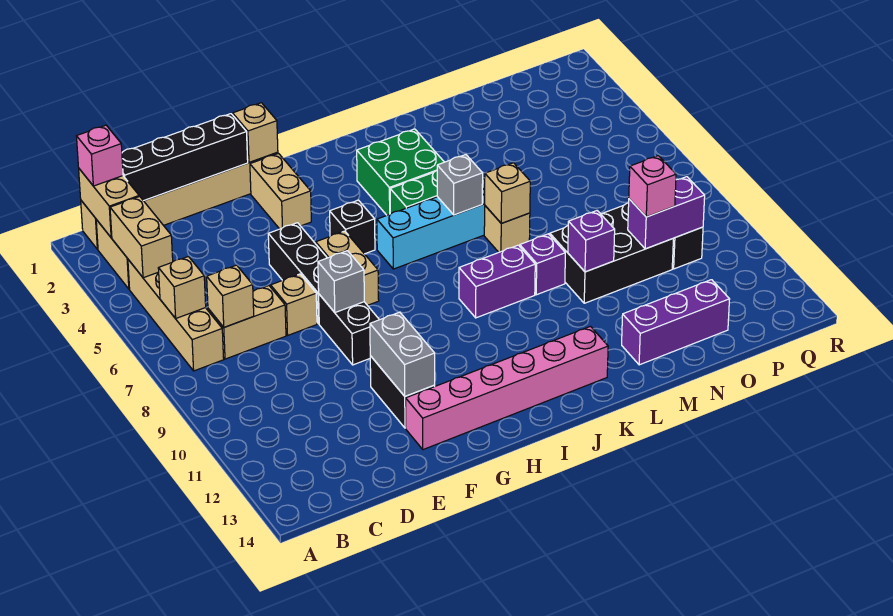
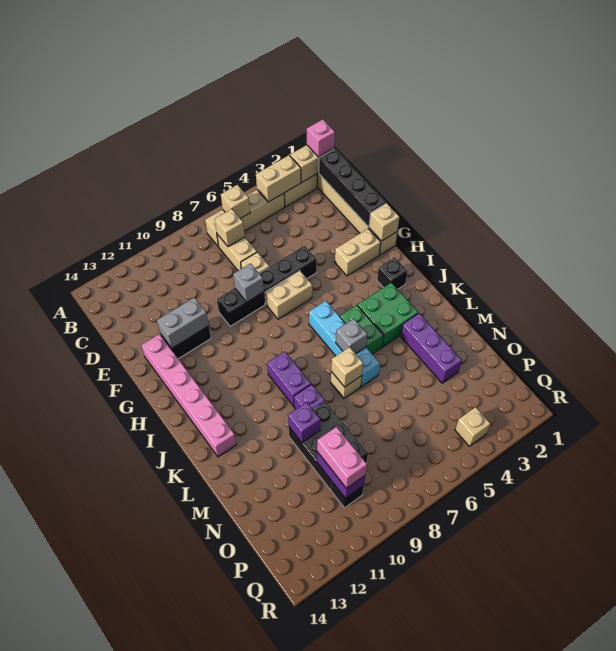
black brick H5 level 1 -> black brick I2 level 1
purple brick M13:O13 level 1 -> purple brick L3:N3 level 1
pink brick O10 level 3 -> pink brick O10:P10 level 3
none -> tan brick Q4 level 1

